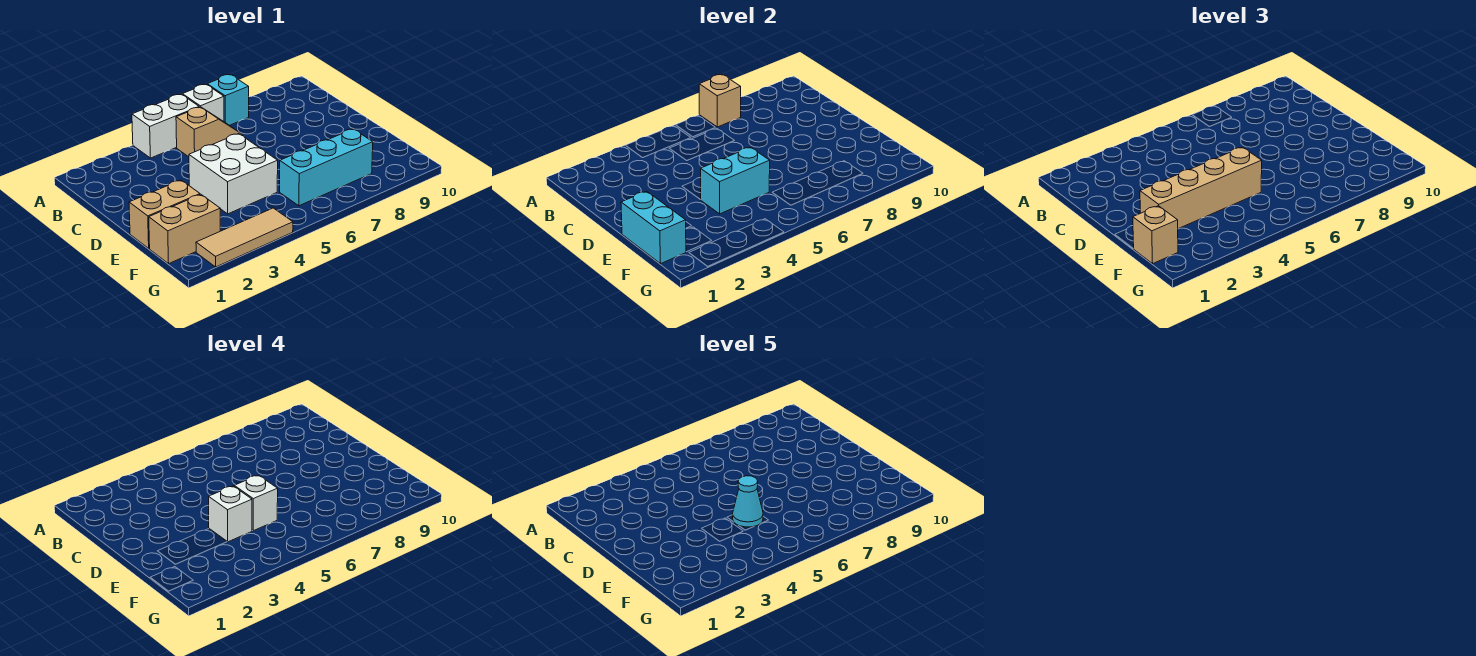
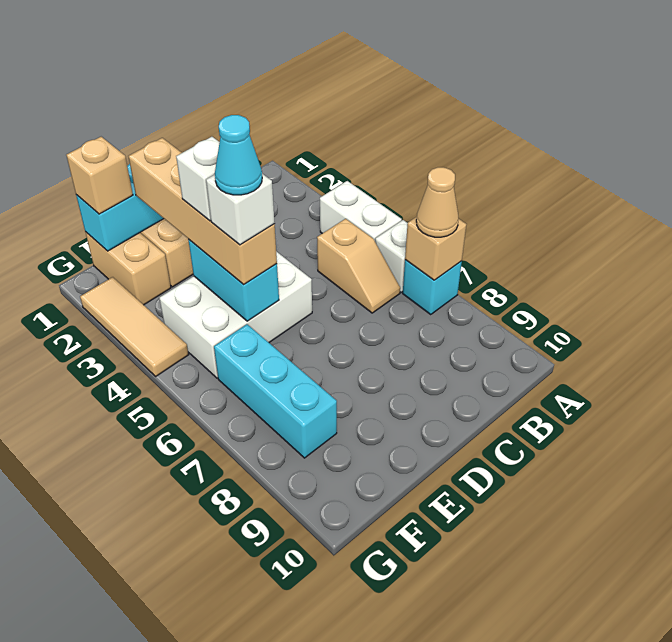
none -> tan cone A7 level 3
white brick D4:E5 level 1 -> white brick D4:F5 level 1

